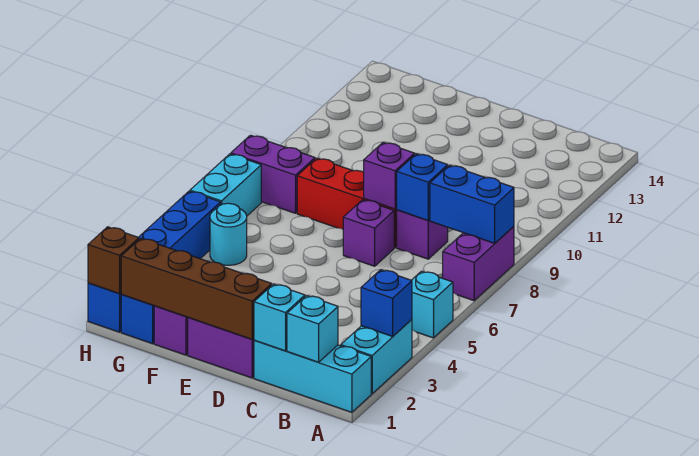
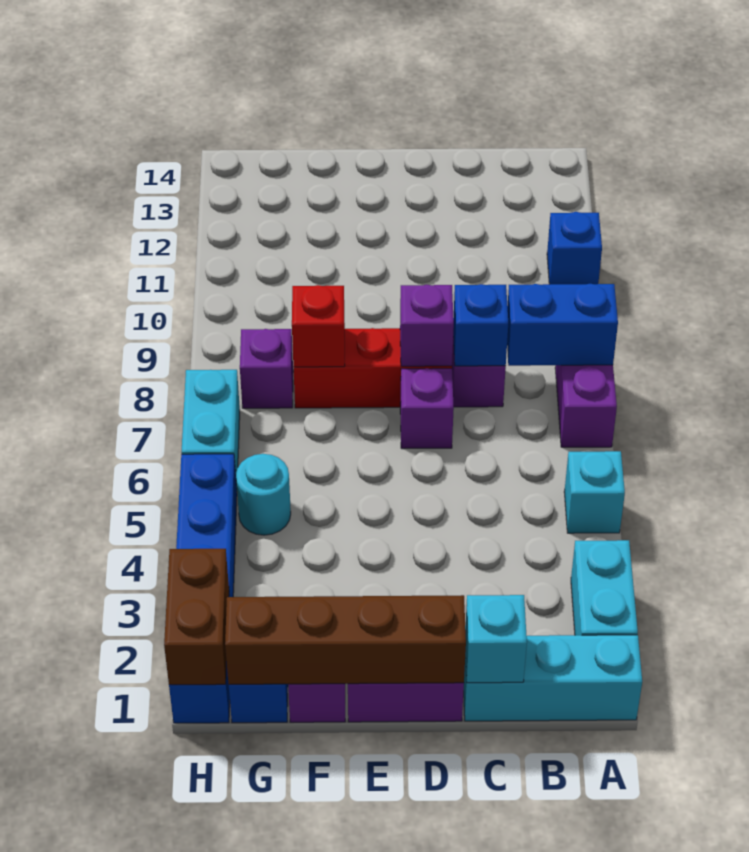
blue brick A3 level 2 -> blue brick A11 level 1
cyan brick B1 level 2 -> none
none -> red brick F8 level 2
purple brick G8:H8 level 1 -> purple brick G8 level 1
brown brick H1 level 2 -> brown brick H1:H2 level 2

